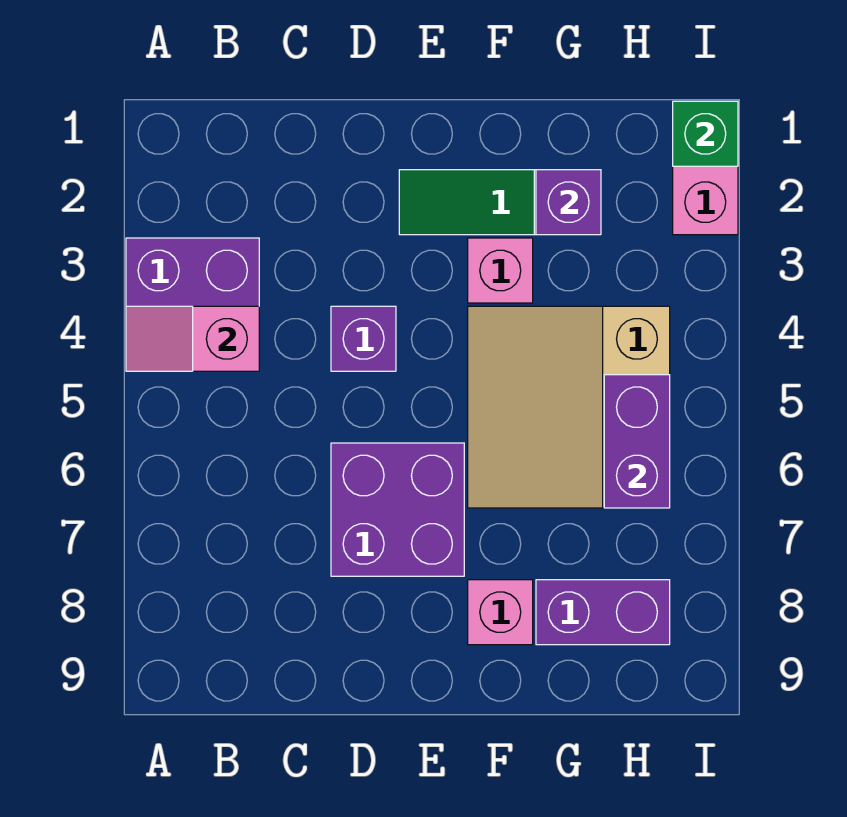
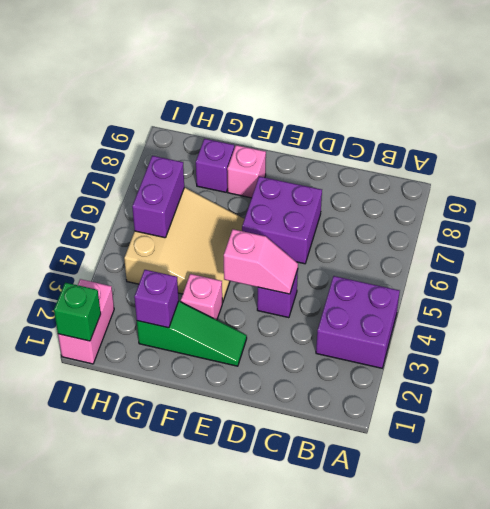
pink slope A4:B4 level 2 top B -> pink slope D4:E4 level 2 top E
purple brick G8:H8 level 1 -> purple brick G8 level 1

